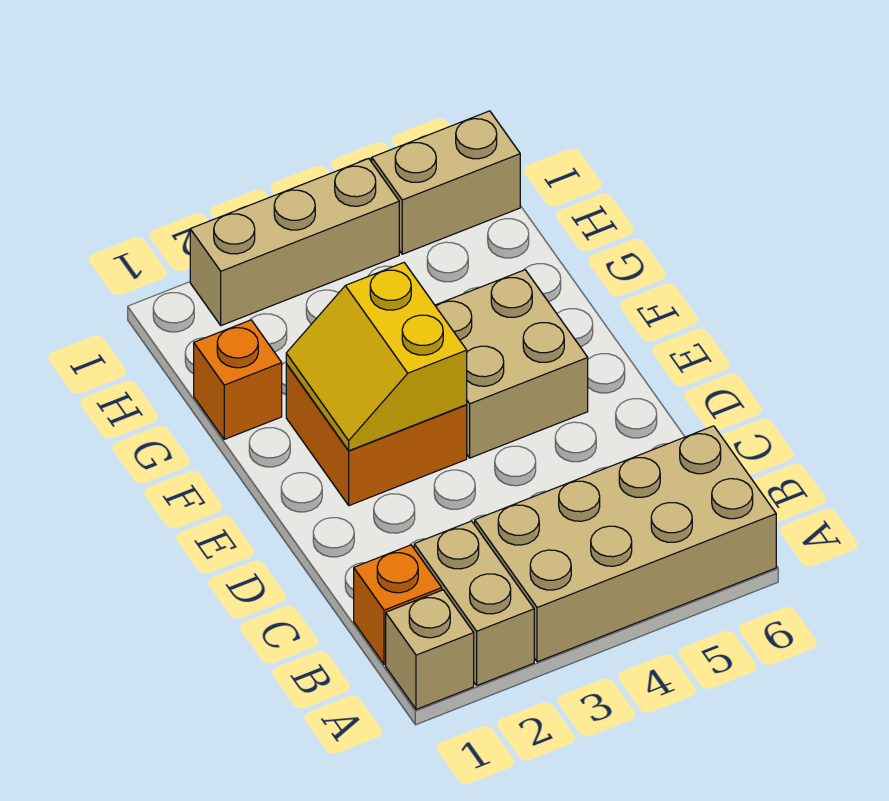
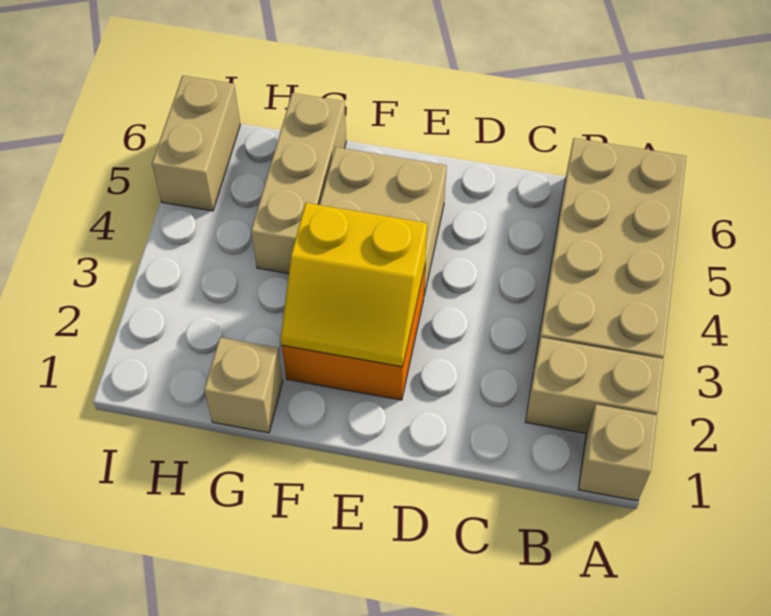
orange brick B1 level 1 -> none
orange brick G1 level 1 -> tan brick G1 level 1
tan brick I2:I4 level 1 -> tan brick G4:G6 level 1

